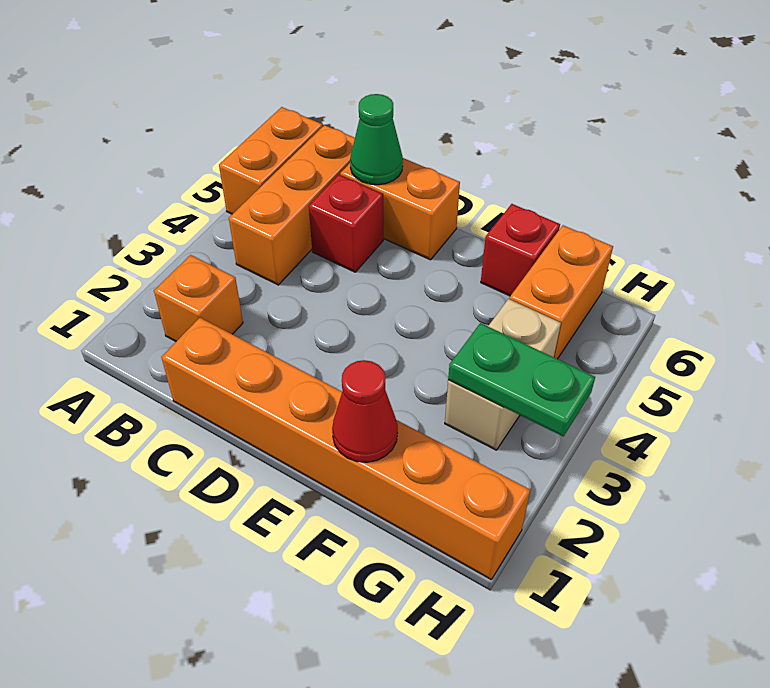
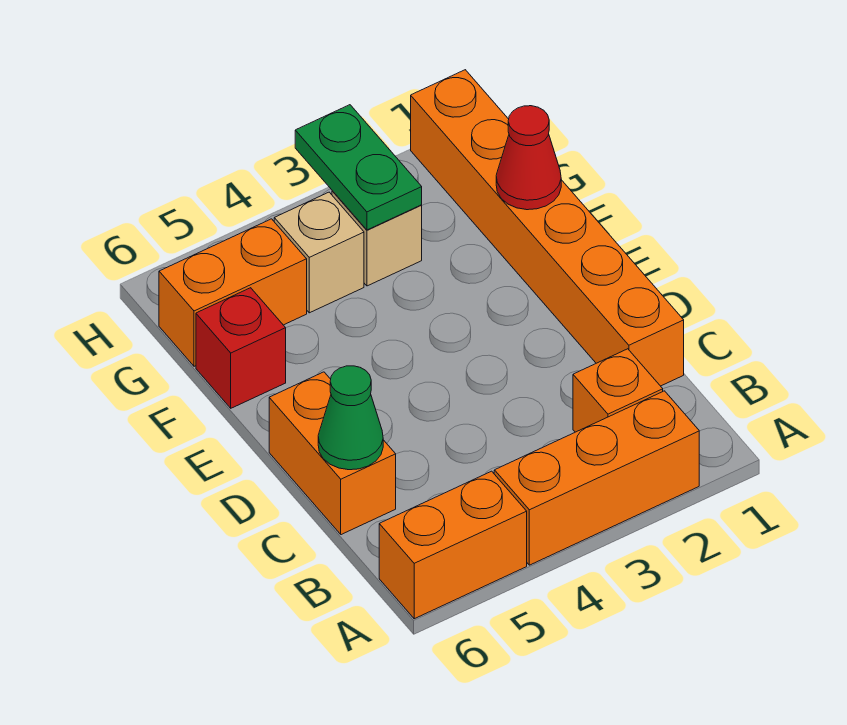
orange brick B4:B6 level 1 -> orange brick A2:A4 level 1
red brick C5 level 1 -> none

